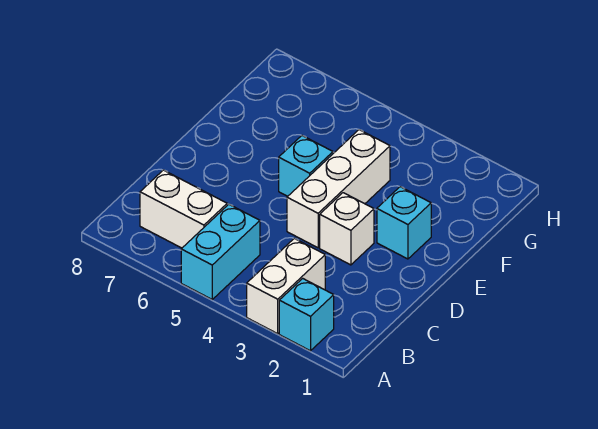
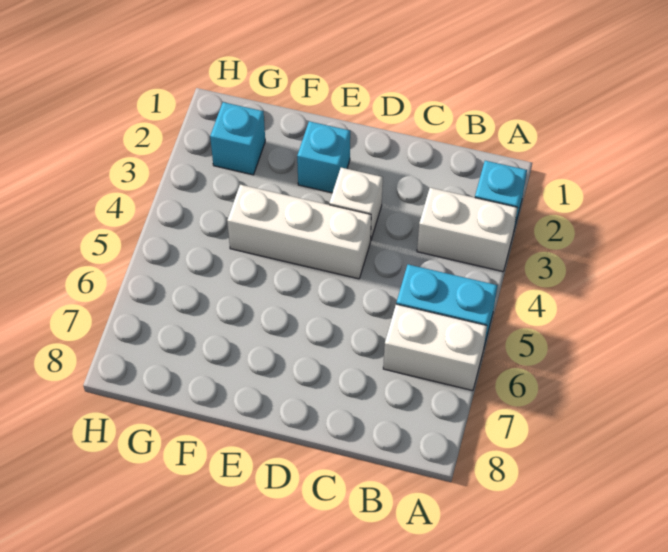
white brick B6:B7 level 1 -> white brick A6:B6 level 1
cyan brick E5 level 1 -> cyan brick G2 level 1

